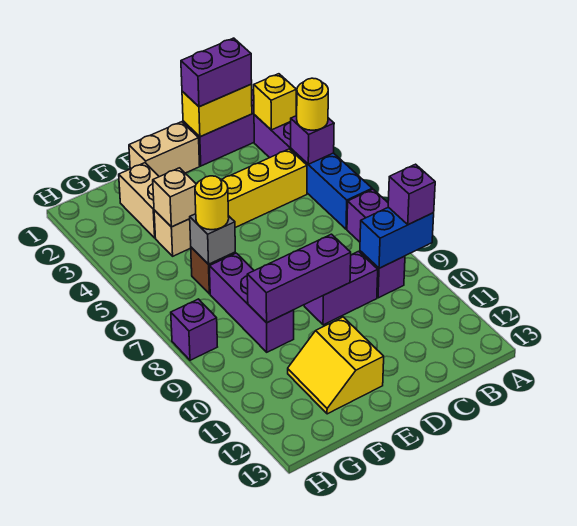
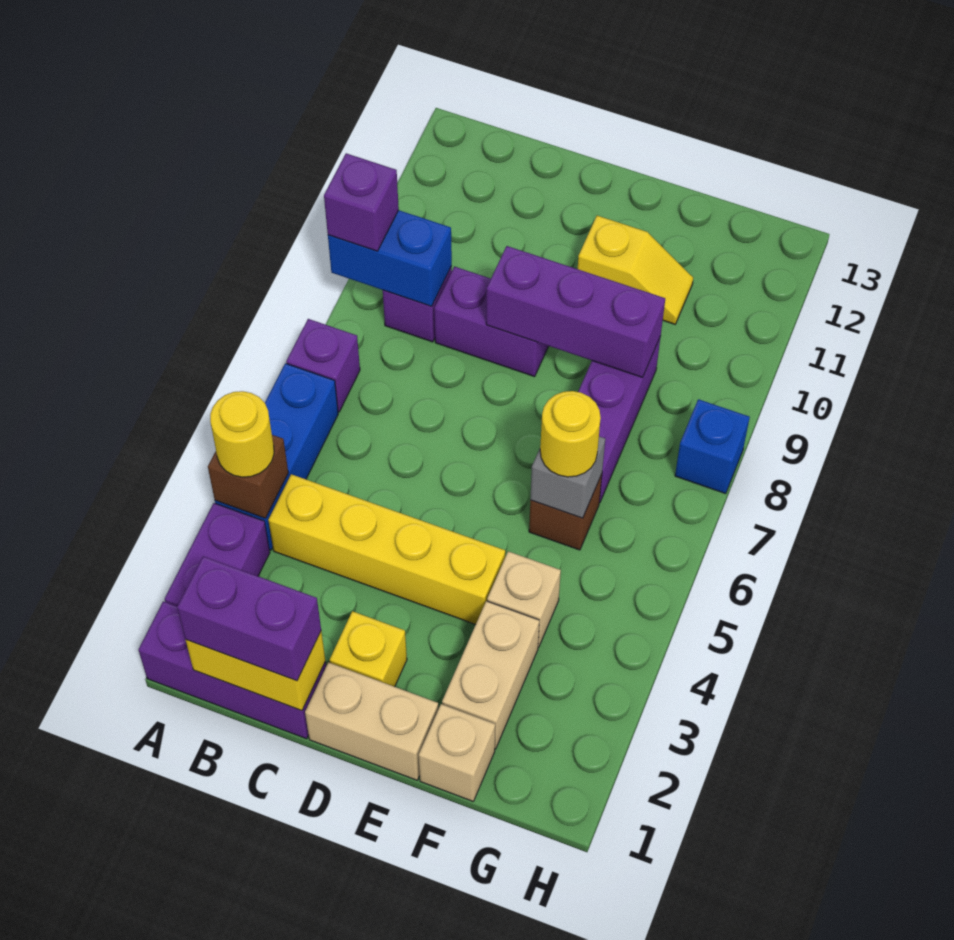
yellow brick A2 level 2 -> yellow brick D2 level 1
purple brick A4 level 2 -> brown brick A4 level 2
yellow slope E11:F12 level 1 top E -> yellow slope E11:F11 level 1 top E
tan brick F4 level 2 -> tan brick F1 level 1
purple brick H8 level 1 -> blue brick H8 level 1

